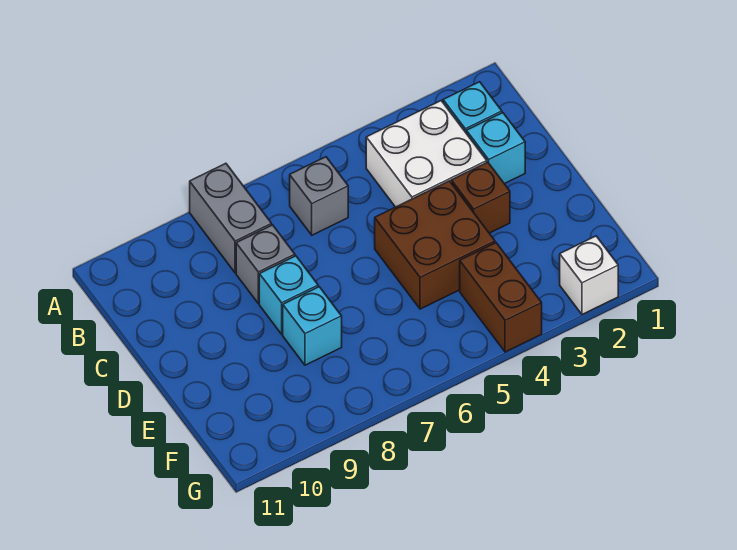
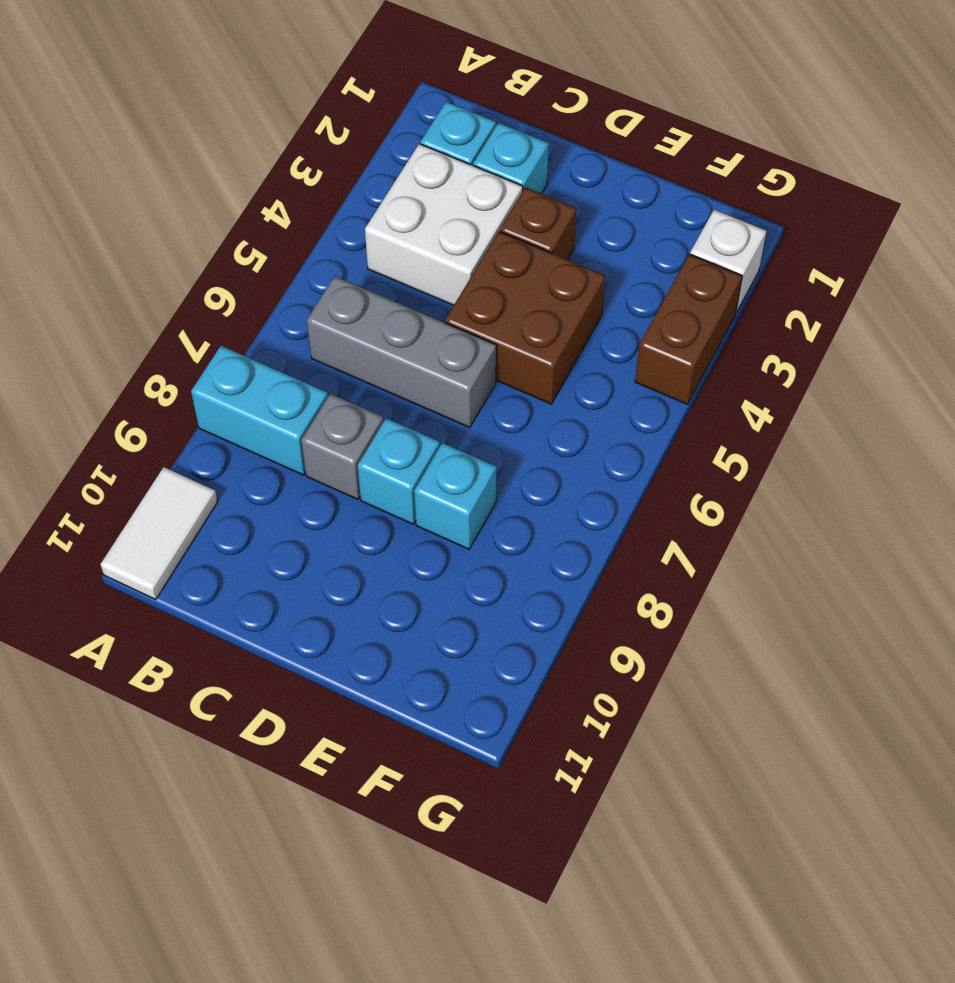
grey brick A8:B8 level 1 -> cyan brick A8:B8 level 1
none -> white tile A10:A11 level 1
grey brick B6 level 1 -> grey brick B6:D6 level 1
brown brick F4:G4 level 1 -> brown brick G3:G4 level 1

